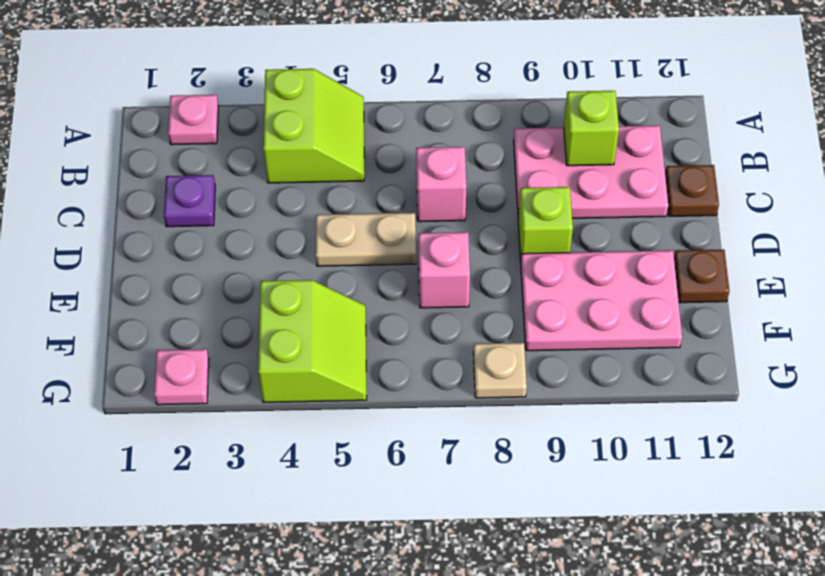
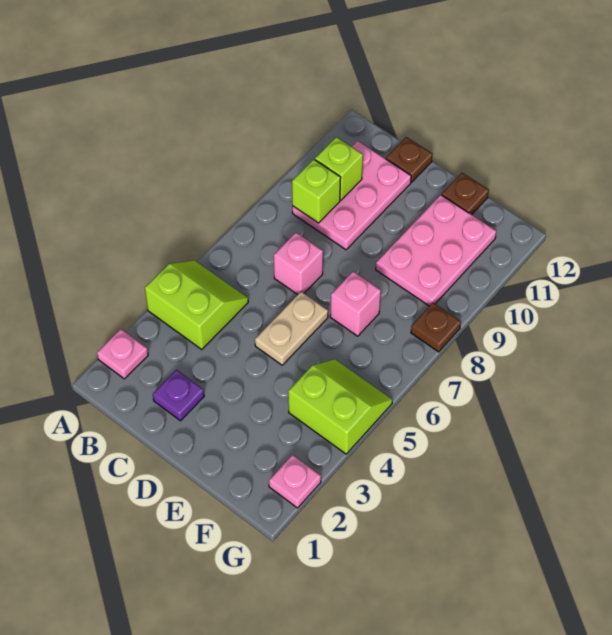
lime brick D9 level 1 -> lime brick B9 level 2
tan plate G8 level 1 -> brown plate G8 level 1

